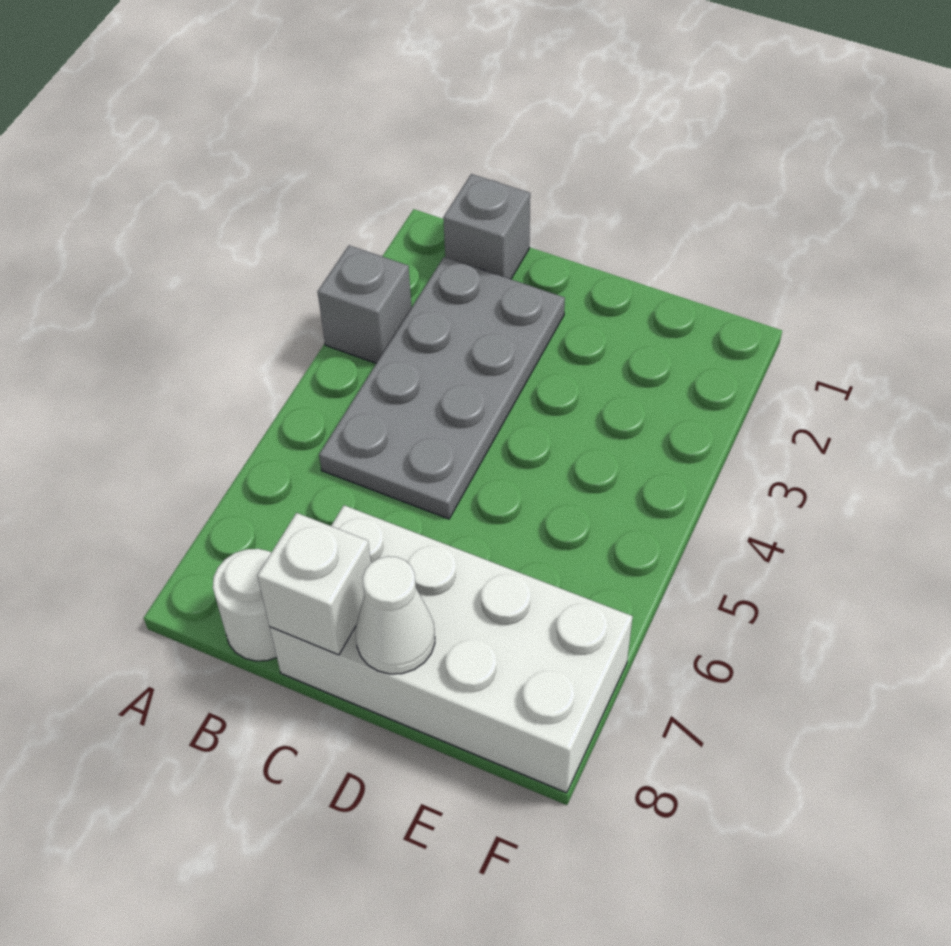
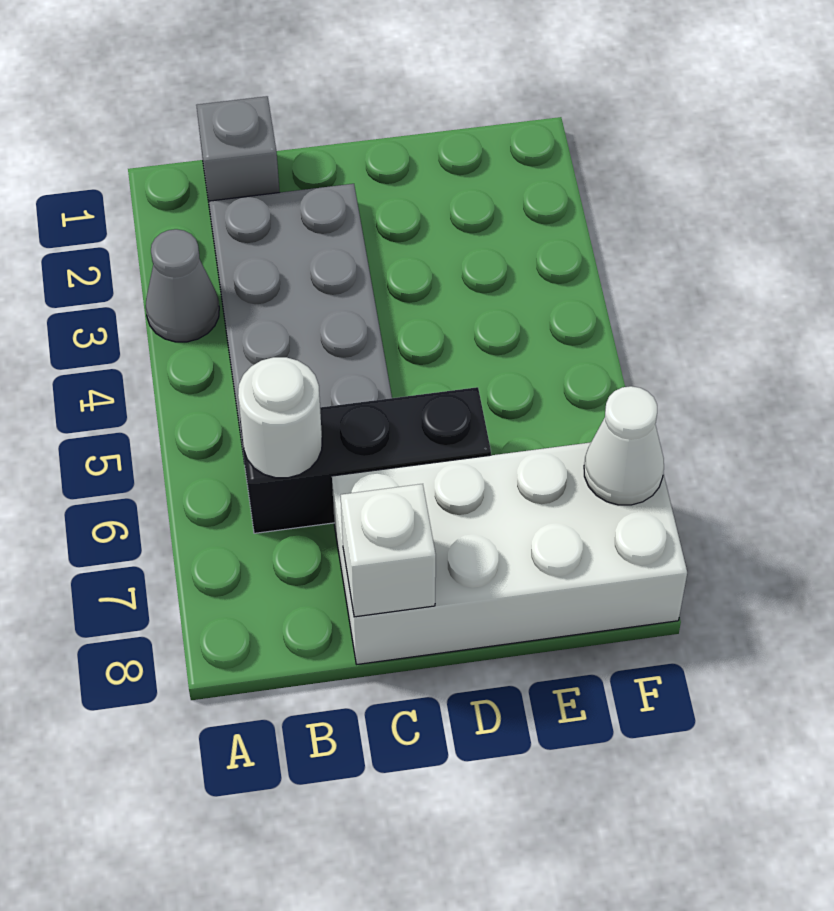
grey brick A3 level 1 -> grey cone A3 level 1
none -> black brick B6:D6 level 1
white round brick B8 level 1 -> white round brick B6 level 2
white cone D8 level 2 -> white cone F7 level 2

